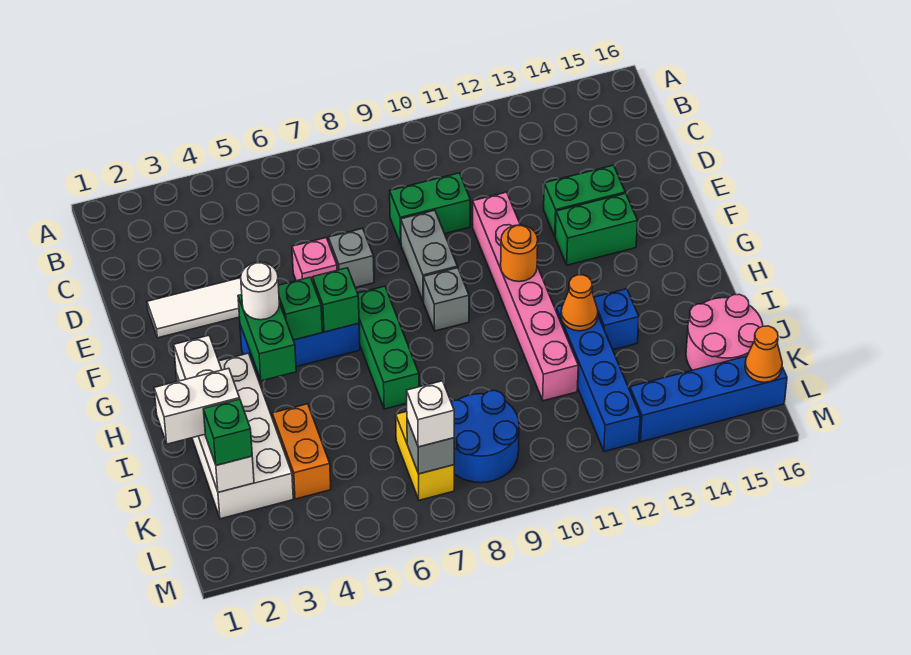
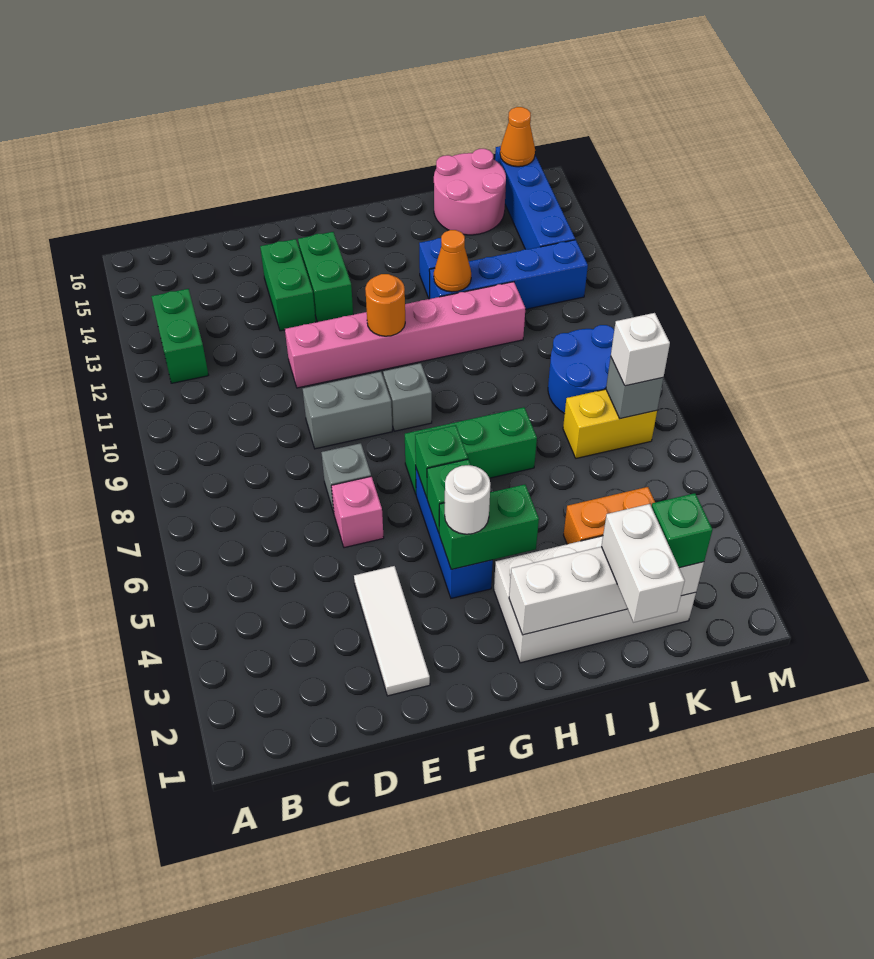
green brick D9:D10 level 1 -> green brick B12:B13 level 1

